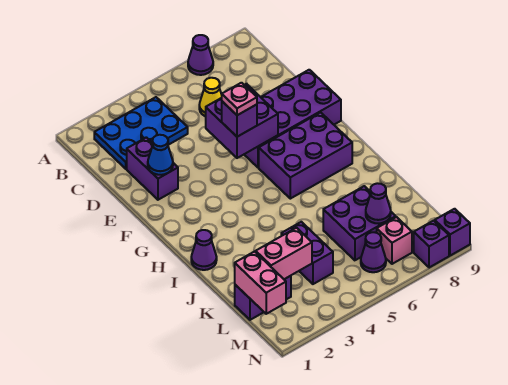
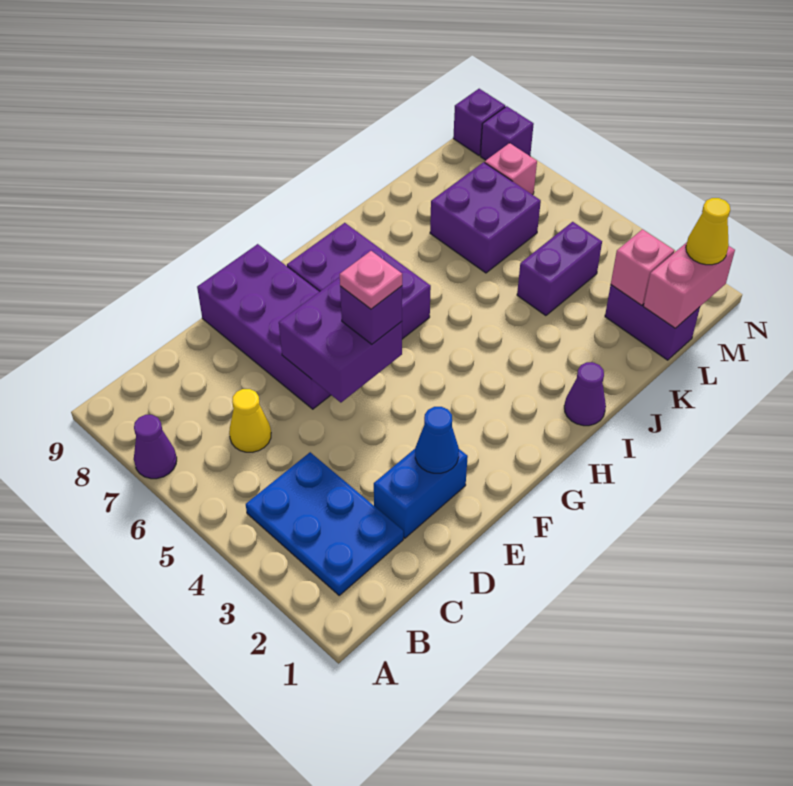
purple brick D2:E2 level 1 -> blue brick D2:E2 level 1
pink brick L2:L3 level 2 -> pink brick L2 level 2
purple cone L7 level 2 -> none
none -> yellow cone M1 level 3
purple cone M6 level 1 -> none

